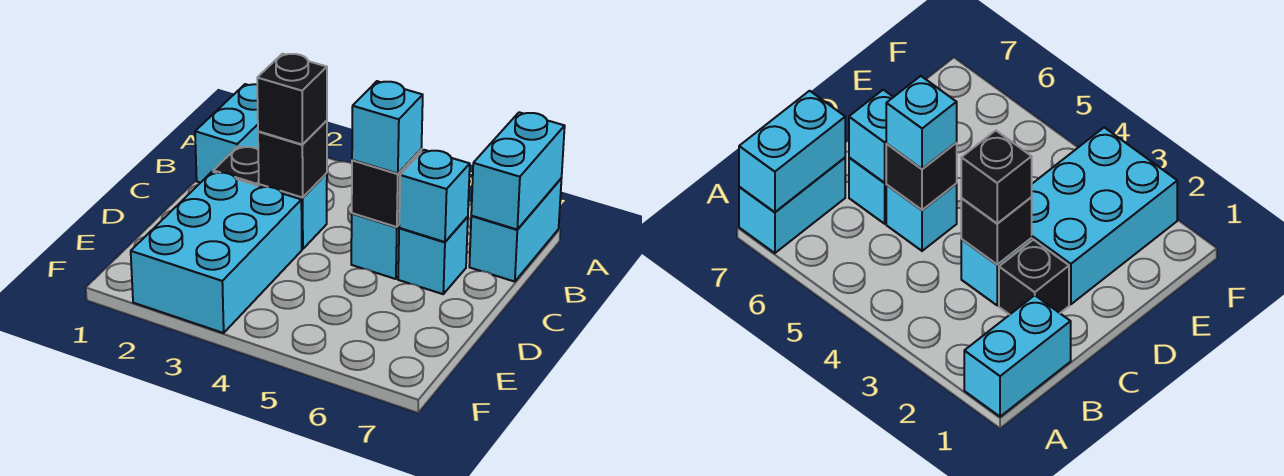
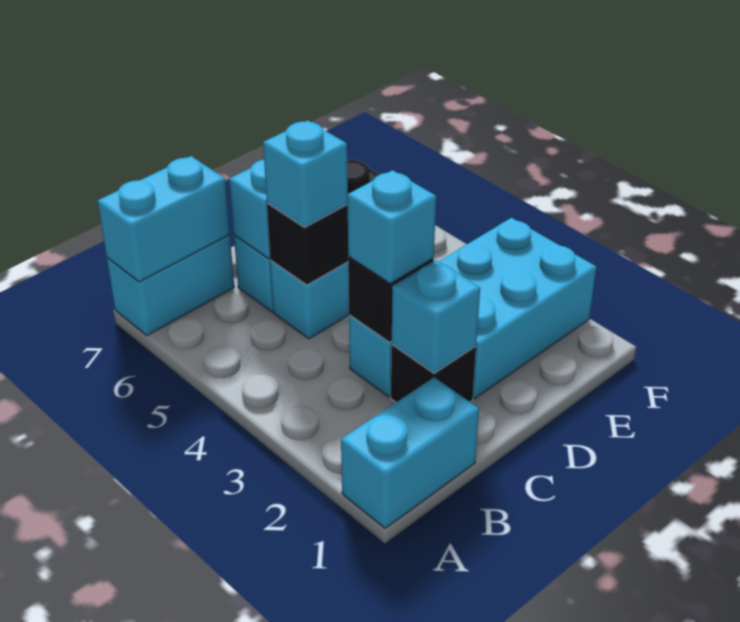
none -> cyan brick C2 level 2
black brick C3 level 3 -> cyan brick C3 level 3
black brick C5 level 2 -> black brick C5:D5 level 2

